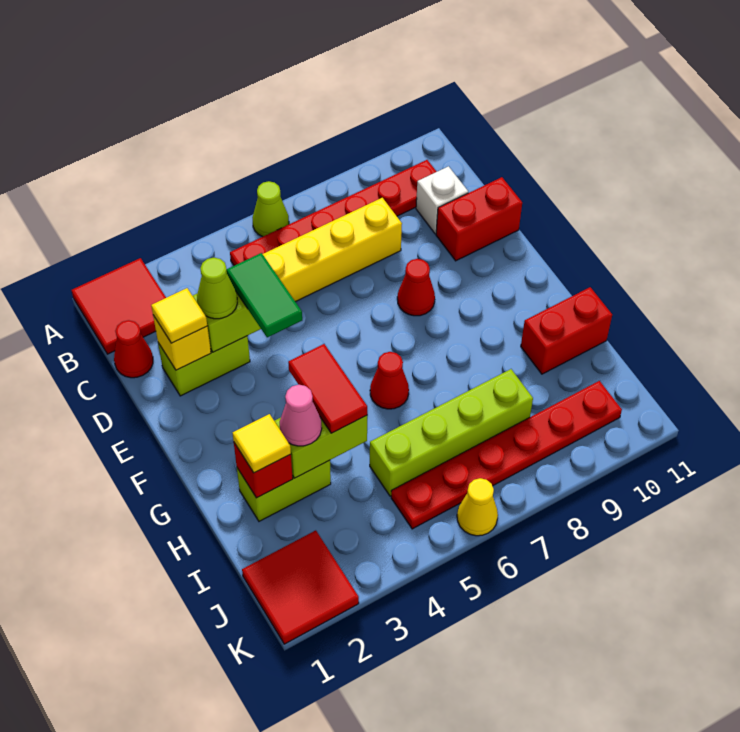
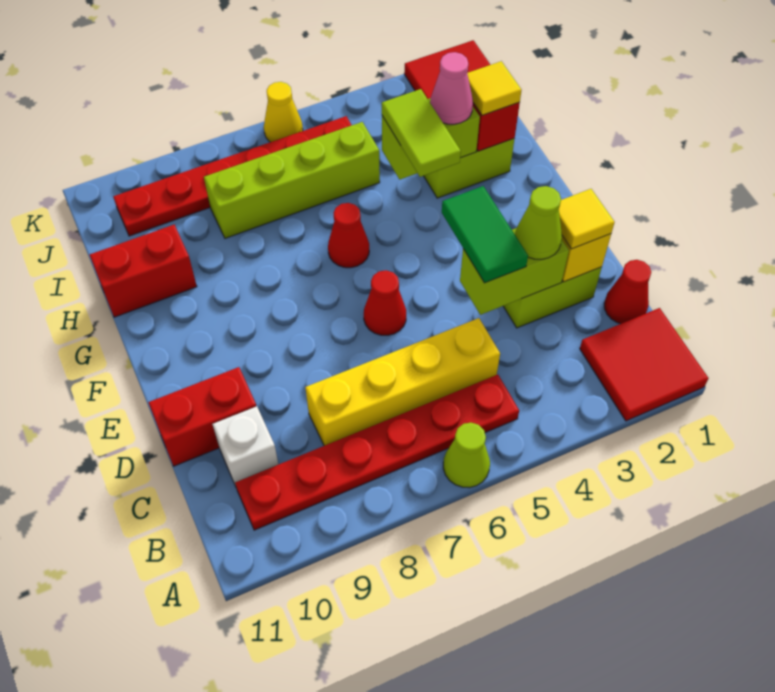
red cone E8 level 1 -> red cone E6 level 1
red tile G4:H4 level 3 -> lime tile G4:H4 level 3

